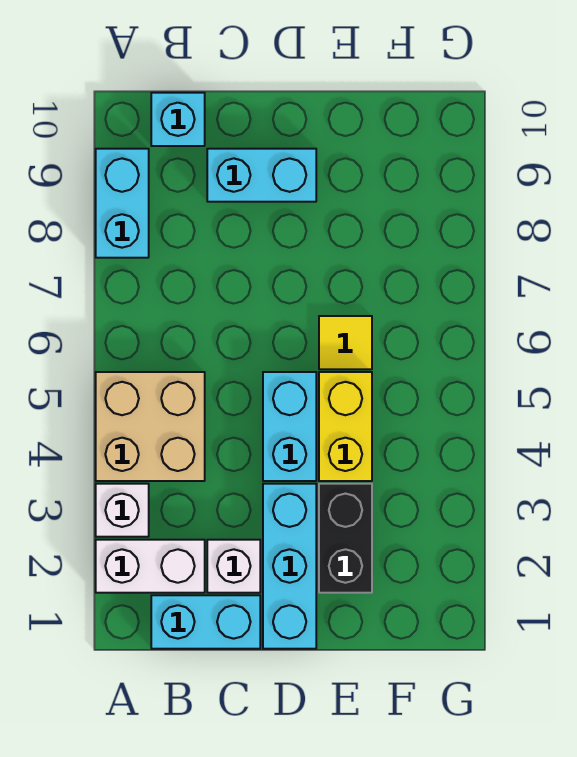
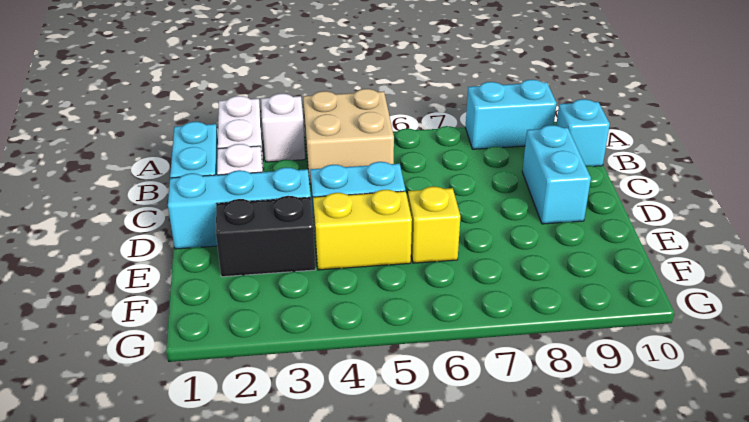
yellow tile E6 level 1 -> yellow brick E6 level 1

